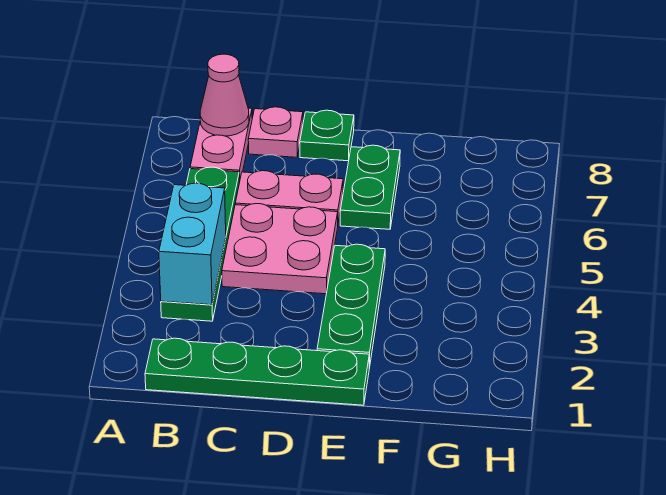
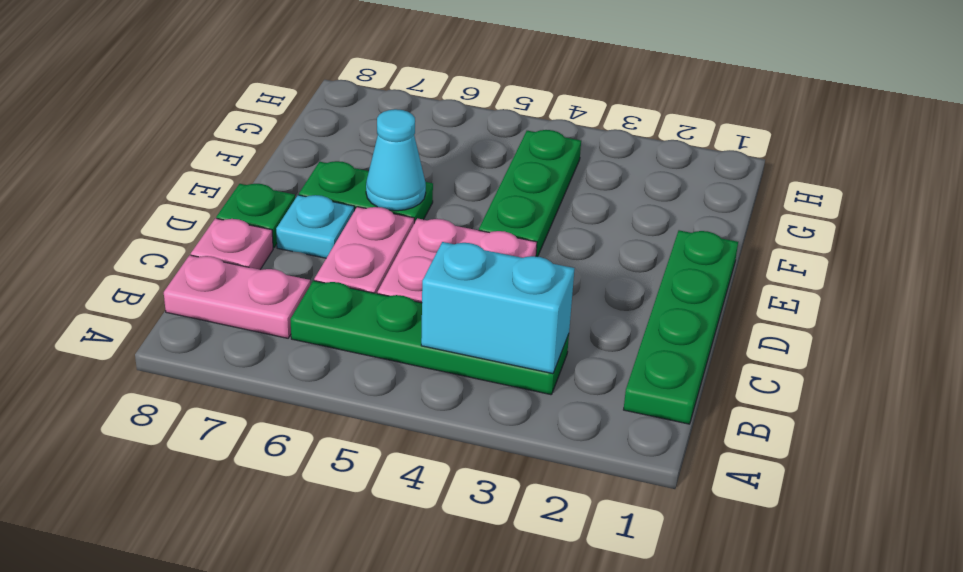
pink cone B8 level 2 -> none
none -> cyan plate D7 level 1
green plate E2:E4 level 1 -> green plate E4:G4 level 1
none -> cyan cone E6 level 2

